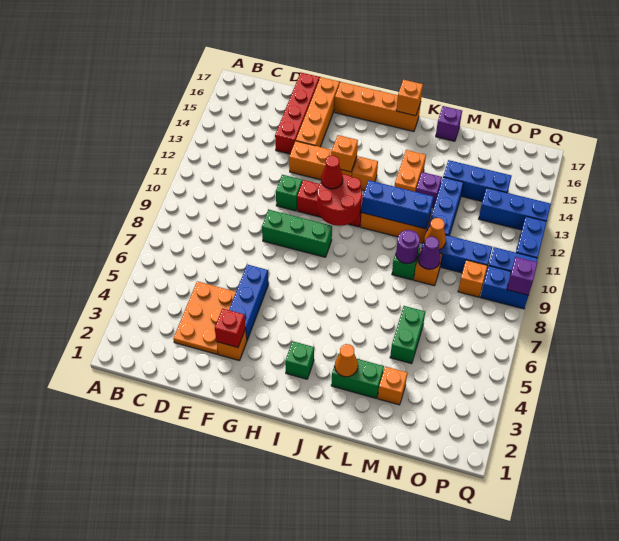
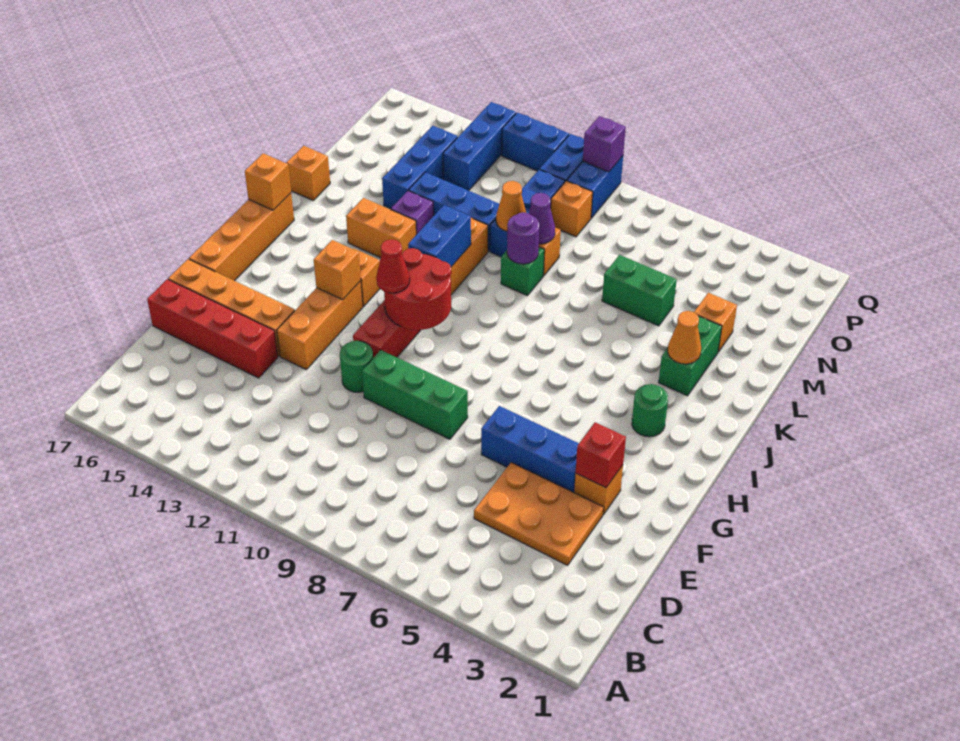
green brick F9:H9 level 1 -> green brick F8:F10 level 1
green brick F11 level 1 -> green round brick F11 level 1
green brick I3 level 1 -> green round brick I3 level 1
blue brick J11:L11 level 2 -> blue brick J11:K11 level 2
purple brick L17 level 1 -> orange brick L17 level 1

